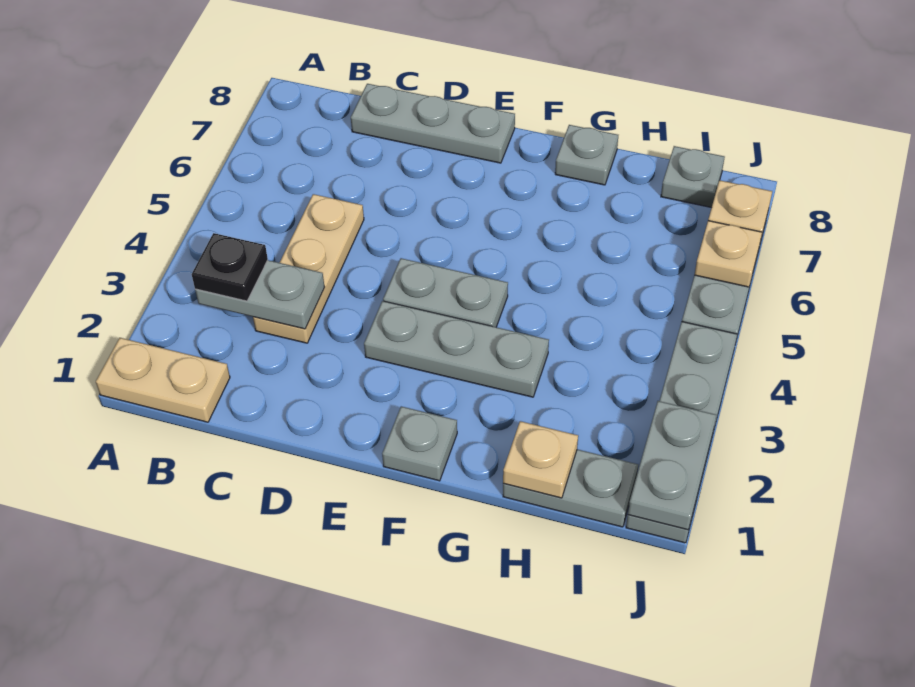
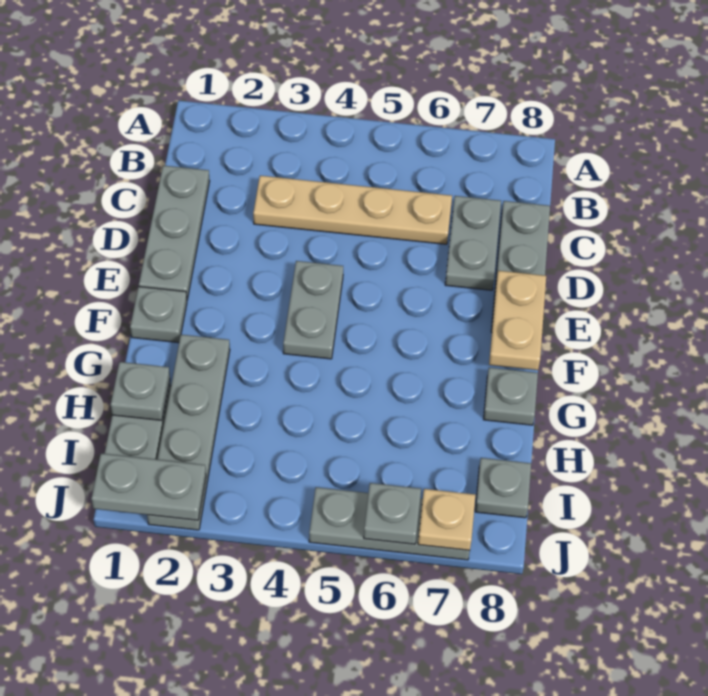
tan plate A1:B1 level 1 -> tan plate E8:F8 level 2
grey plate B3:C3 level 2 -> grey plate C7:D7 level 1
black plate B3 level 3 -> none
tan plate C3:C5 level 1 -> tan plate C3:C6 level 1
grey plate E3:G3 level 1 -> grey plate C1:E1 level 1
tan plate H1 level 2 -> grey plate H1 level 2
grey plate J1:J4 level 1 -> grey plate G2:J2 level 1
tan plate J6 level 2 -> grey plate J6 level 2

